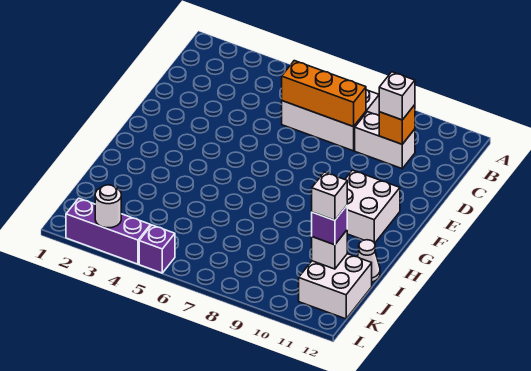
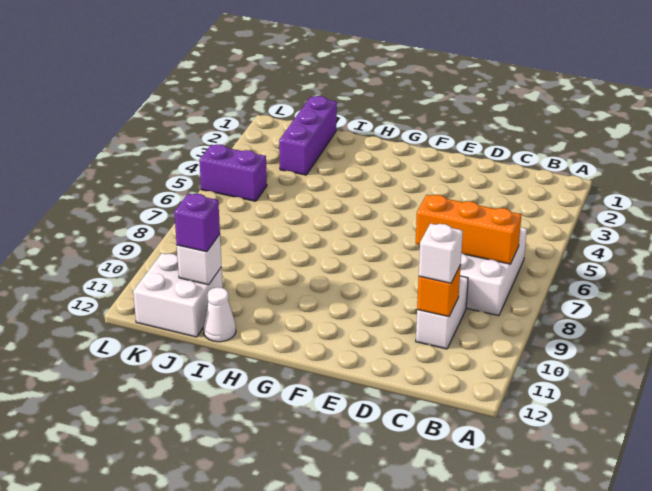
orange brick C6:C8 level 2 -> orange brick B7:D7 level 2
white brick F10:G11 level 1 -> none
white brick J11 level 4 -> none
purple brick L2:L4 level 1 -> purple brick J1:J3 level 1
white round brick L3 level 2 -> none
purple brick L5 level 1 -> purple brick K5:L5 level 1

